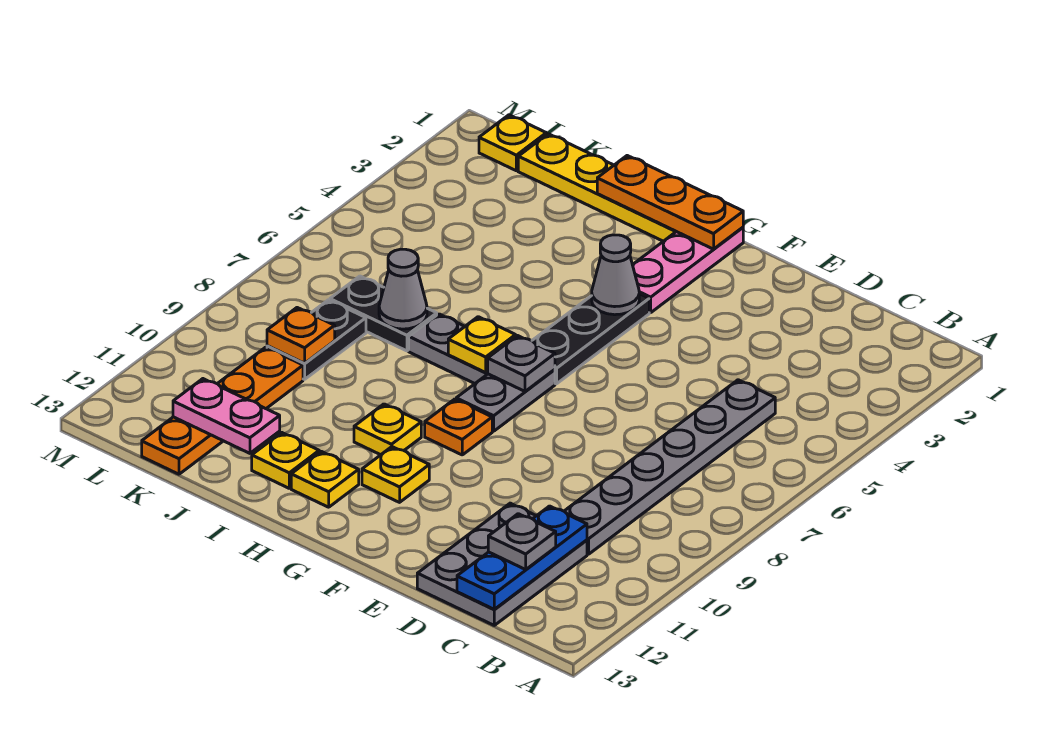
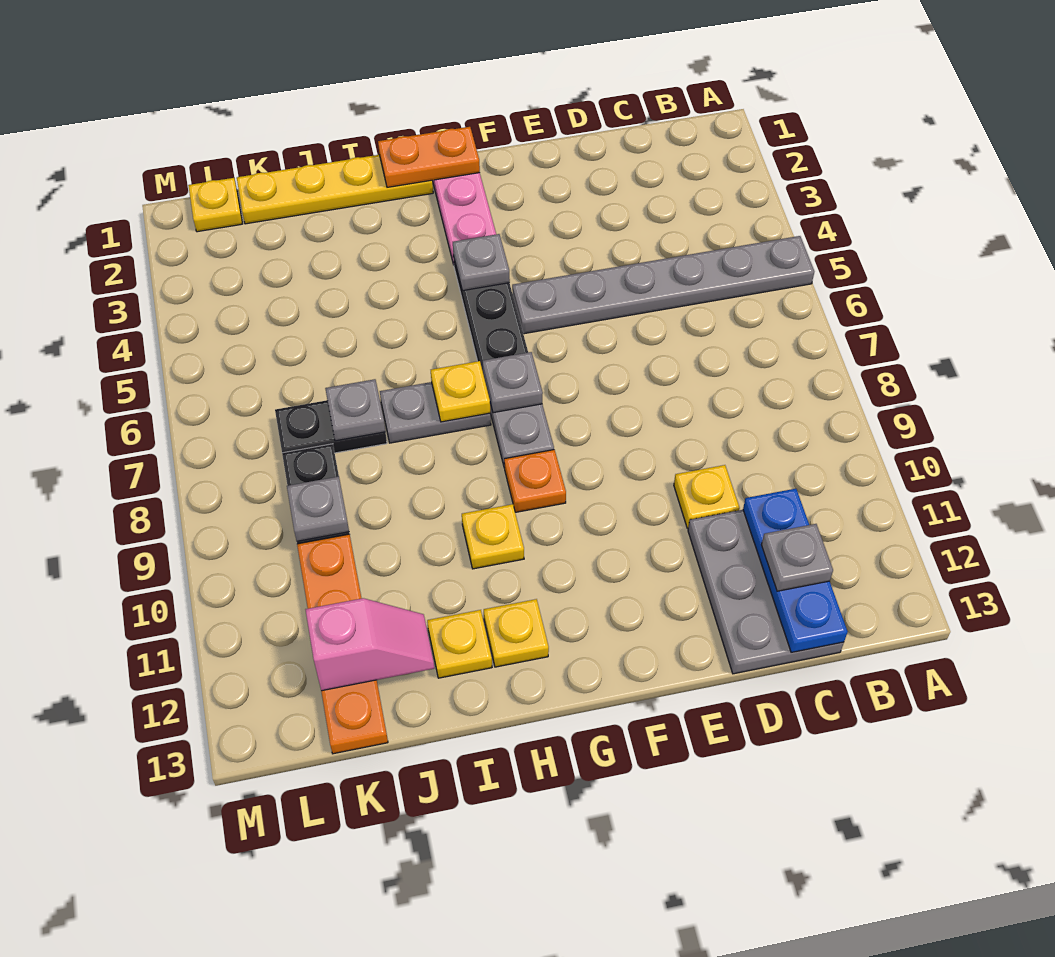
grey plate C5:C10 level 1 -> grey plate A5:F5 level 1
orange plate G1:I1 level 2 -> orange plate G1:H1 level 2
grey cone G4 level 2 -> grey plate G4 level 2
yellow plate G11 level 1 -> yellow plate D10 level 1
grey cone J7 level 2 -> grey plate J7 level 2
pink plate J12:K12 level 2 -> pink slope J12:K12 level 2 top K
orange plate K9 level 2 -> grey plate K9 level 2

